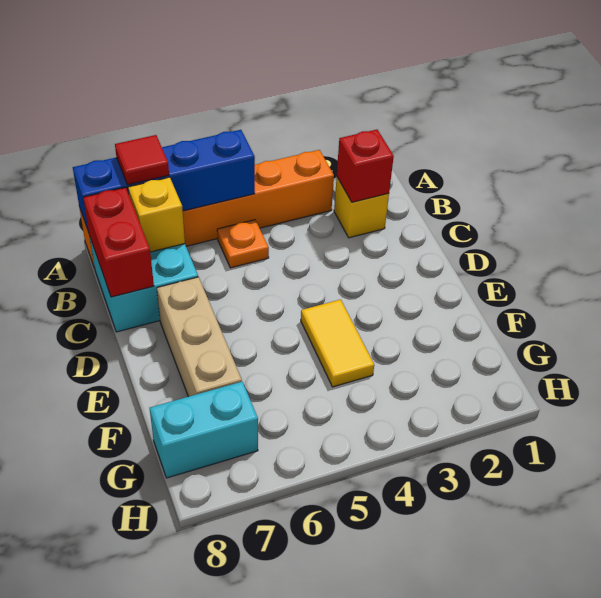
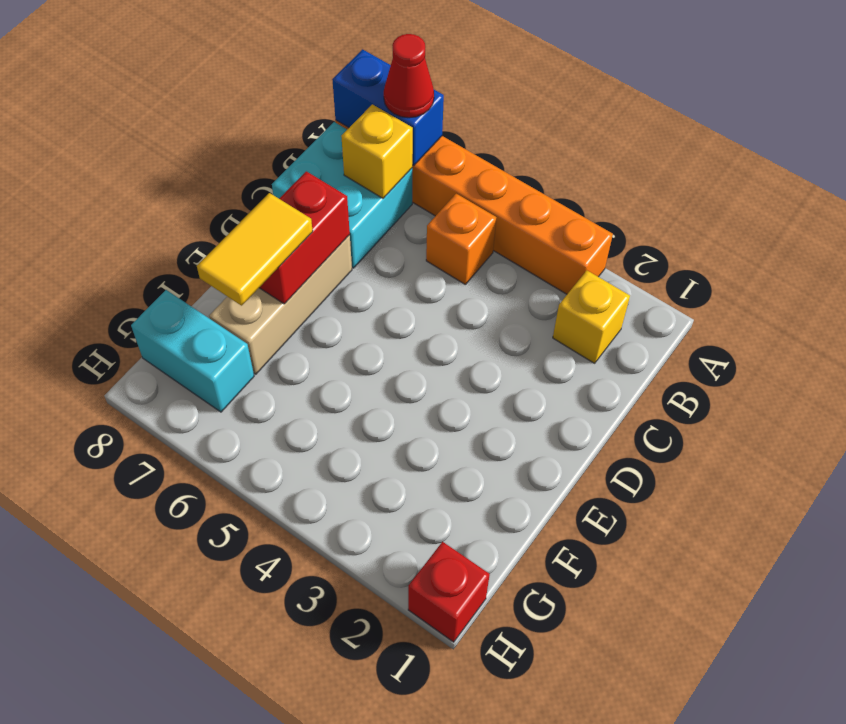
blue brick A5:A8 level 2 -> blue brick A7:A8 level 2
red tile A7 level 3 -> red cone A7 level 3
red brick B2 level 2 -> red brick H1 level 1
orange plate B5 level 1 -> orange brick B5 level 1
red brick B8:C8 level 2 -> red brick D7:E7 level 2
yellow tile E4:F4 level 1 -> yellow tile E7:F7 level 3

